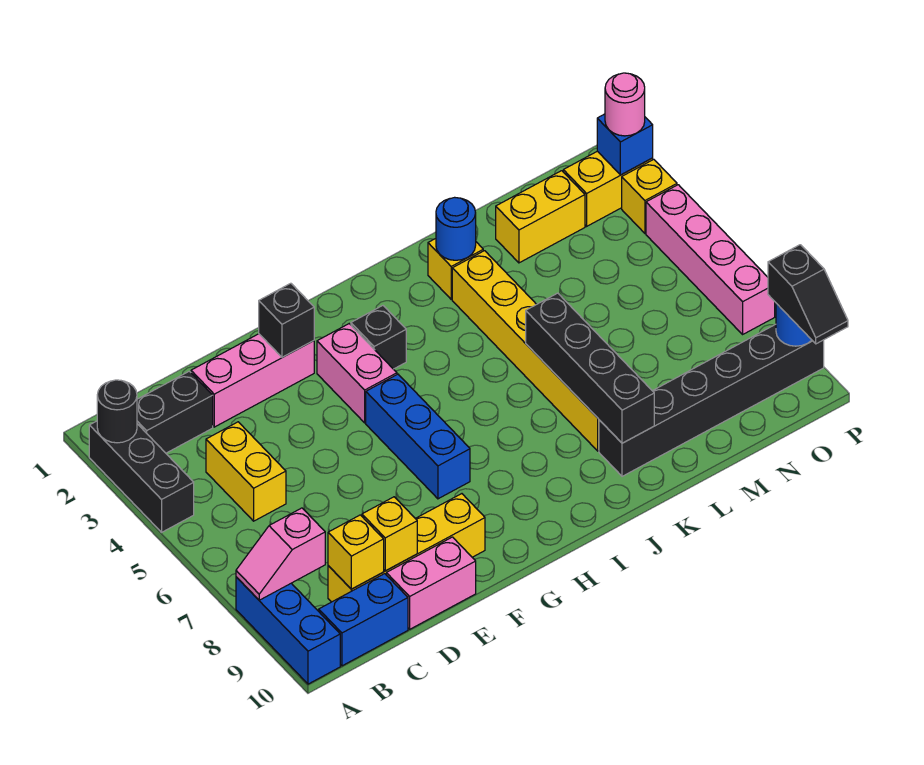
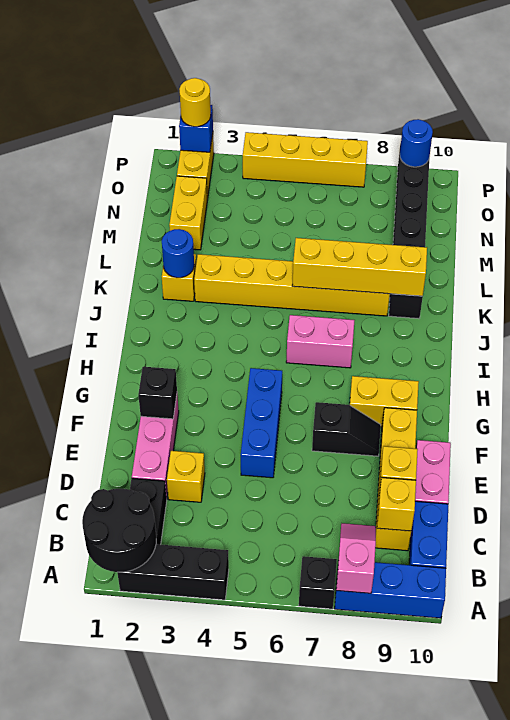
black round brick A2 level 2 -> black round brick A1:B2 level 2
pink slope A8:B8 level 2 top B -> pink slope A8:B8 level 2 top A
yellow brick C4:C5 level 1 -> yellow brick G8:G9 level 1
pink brick G3:G4 level 1 -> pink brick I6:I7 level 1
blue brick G5:G7 level 1 -> blue brick E5:G5 level 1
black brick H3 level 1 -> black brick A7 level 1
black brick K6:K9 level 2 -> yellow brick K6:K9 level 2
pink round brick P2 level 3 -> yellow round brick P2 level 3
yellow brick P3 level 1 -> yellow brick D3 level 1
pink brick P4:P7 level 1 -> yellow brick P4:P7 level 1
black slope P9:P10 level 3 top 9 -> black slope F7:F8 level 1 top 7

